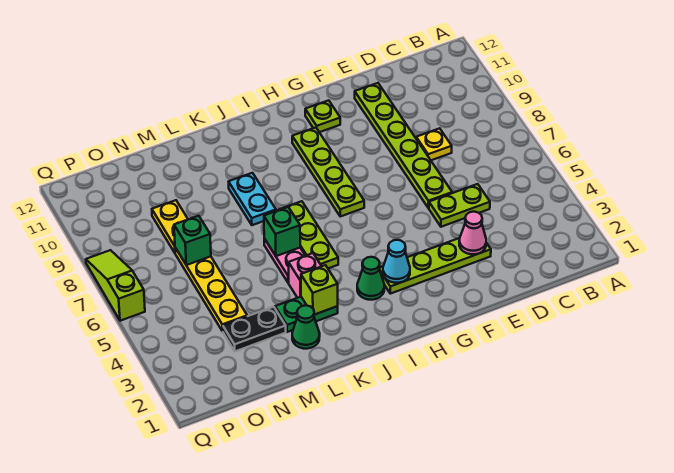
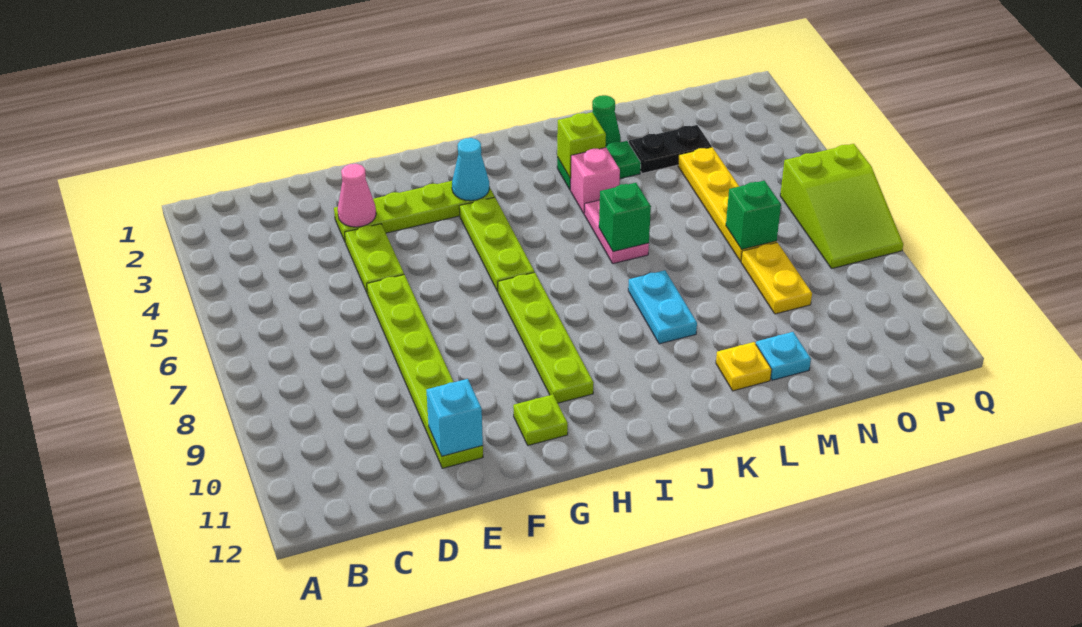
lime plate D5:E5 level 1 -> lime plate E4:E5 level 1
yellow plate D8 level 1 -> yellow plate L11 level 1
none -> cyan brick E11 level 2
green cone I3 level 1 -> none
lime plate J5:J7 level 1 -> lime plate H4:H6 level 1
none -> cyan plate M11 level 1
lime slope Q6:Q8 level 1 top 6 -> lime slope P6:Q8 level 1 top 6

